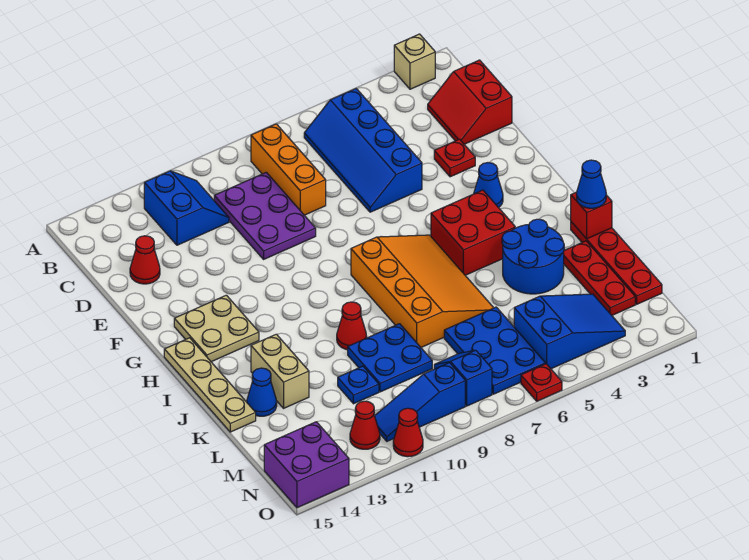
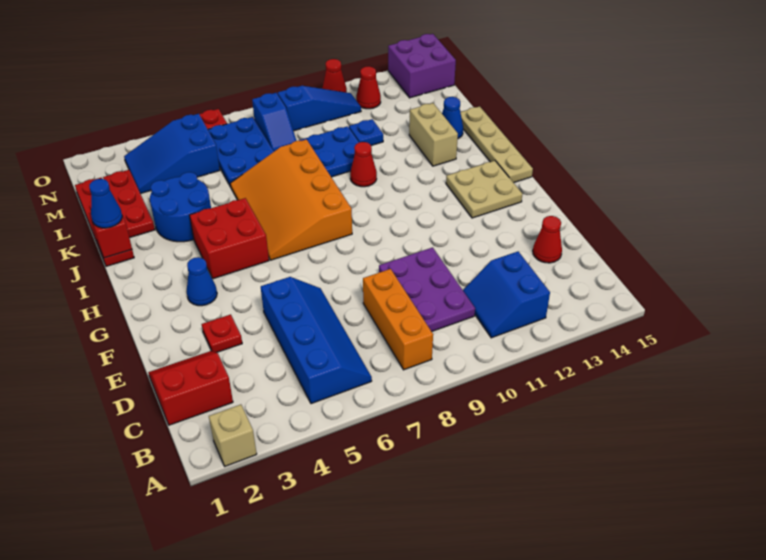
red slope C1:D2 level 1 top 1 -> red slope C1:D2 level 1 top C

